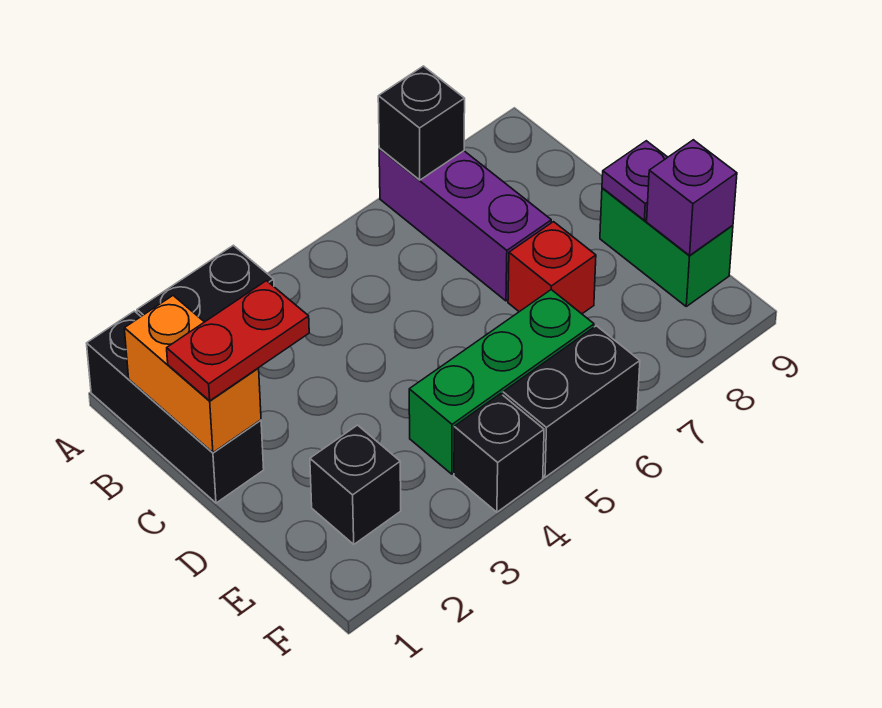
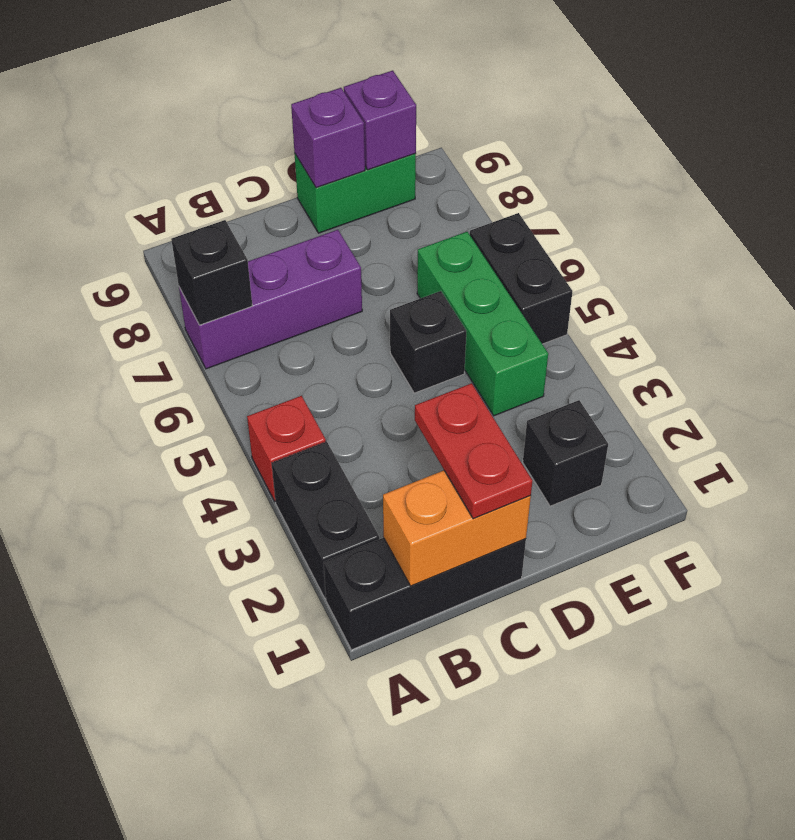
red brick D7 level 1 -> red brick A4 level 1
purple plate D9 level 2 -> purple brick D9 level 2
black brick F4 level 1 -> black brick D5 level 1

